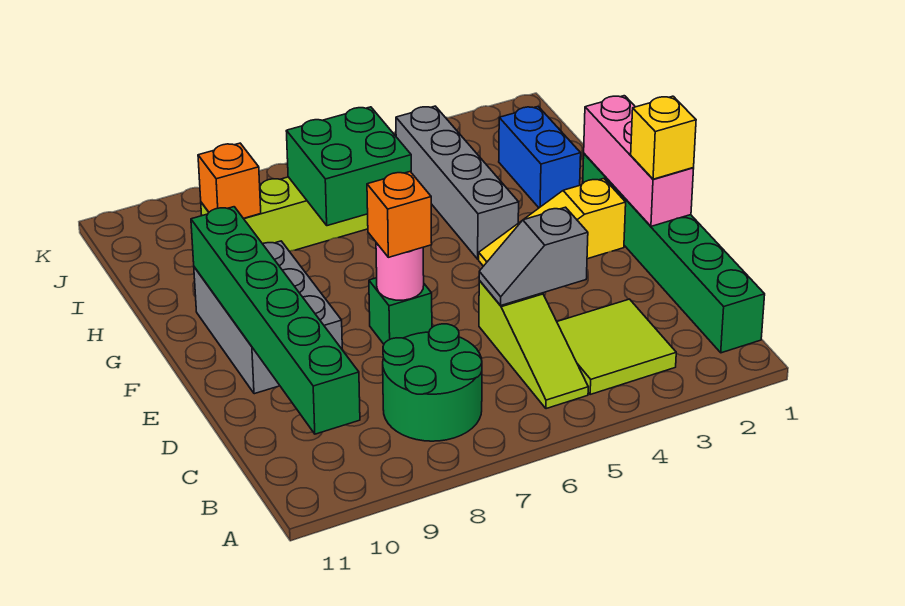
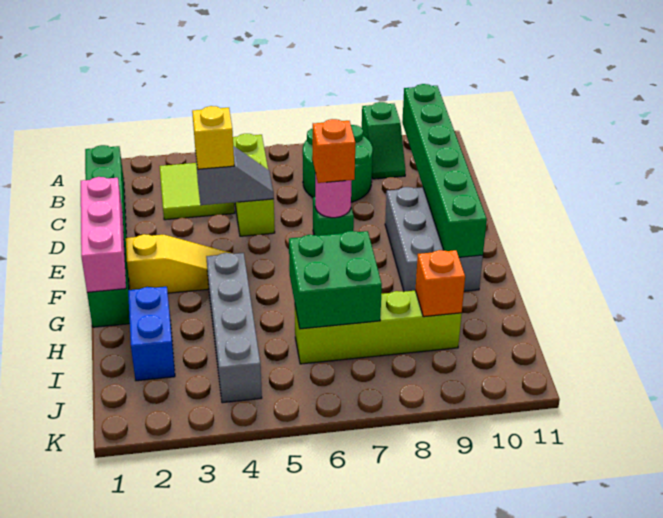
none -> green slope A9:B9 level 1 top A
lime slope B5:D5 level 1 top D -> lime brick B5:D5 level 1
yellow brick E1 level 3 -> yellow brick D4 level 3

